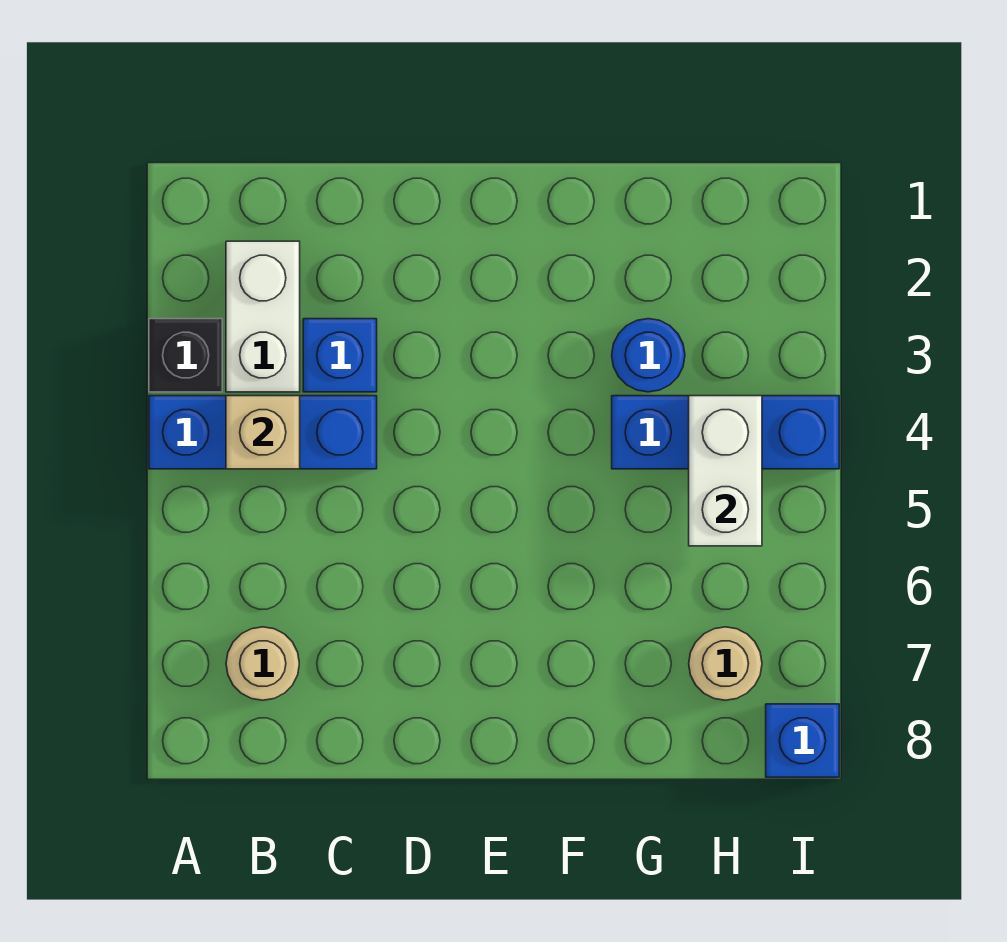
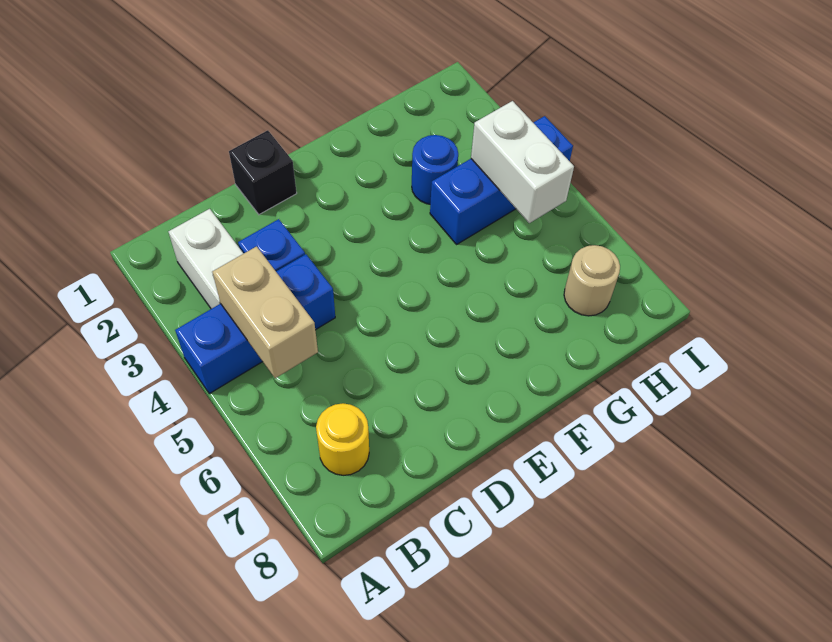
black brick A3 level 1 -> black brick D1 level 1
tan brick B4 level 2 -> tan brick B4:B5 level 2
tan round brick B7 level 1 -> yellow round brick B7 level 1
blue brick I8 level 1 -> none

